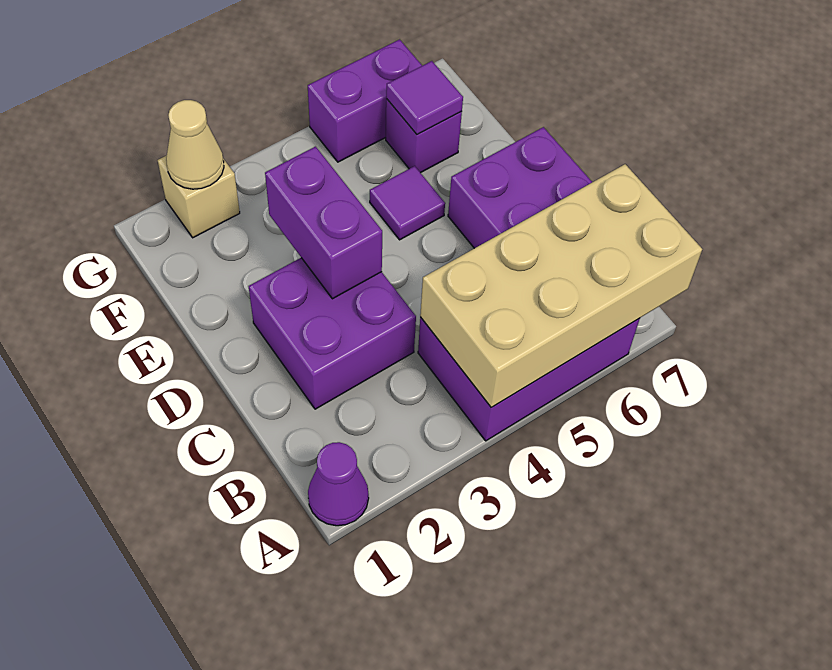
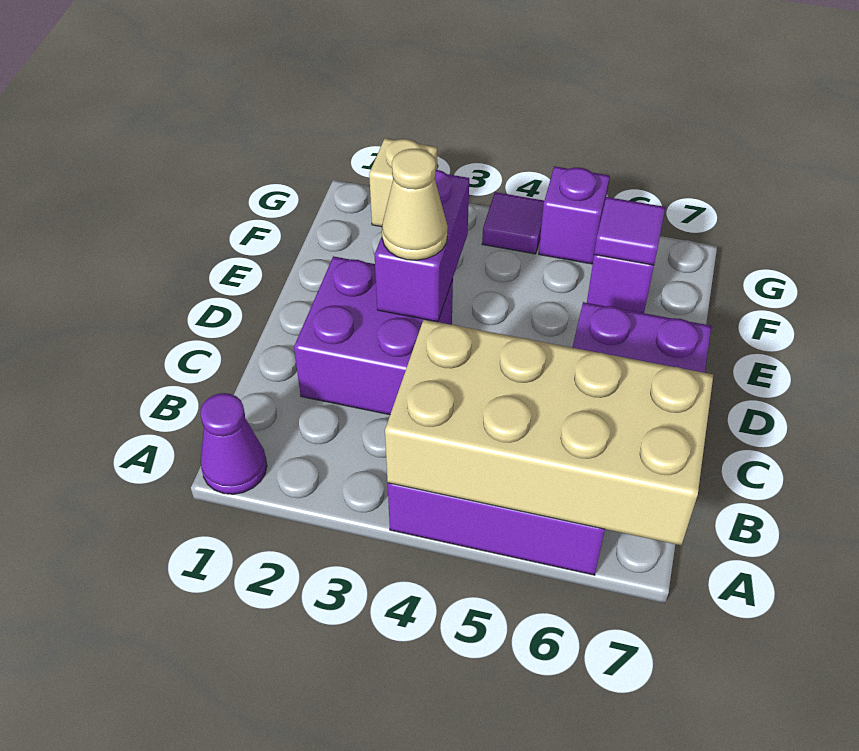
purple tile E5 level 1 -> purple tile G4 level 1
tan cone G2 level 2 -> tan cone D3 level 3
purple brick G5:G6 level 1 -> purple brick G5 level 1

